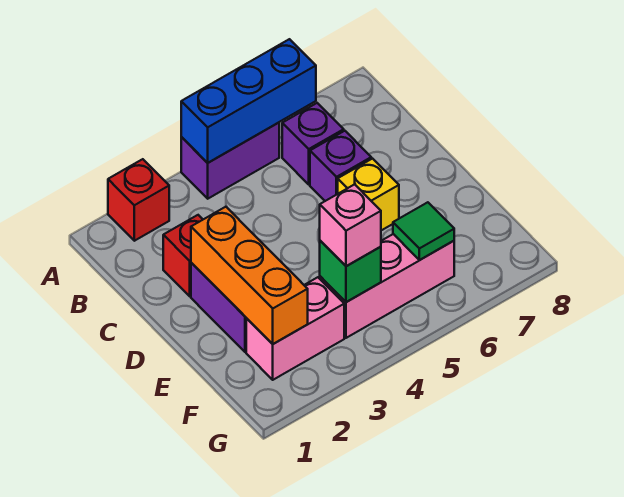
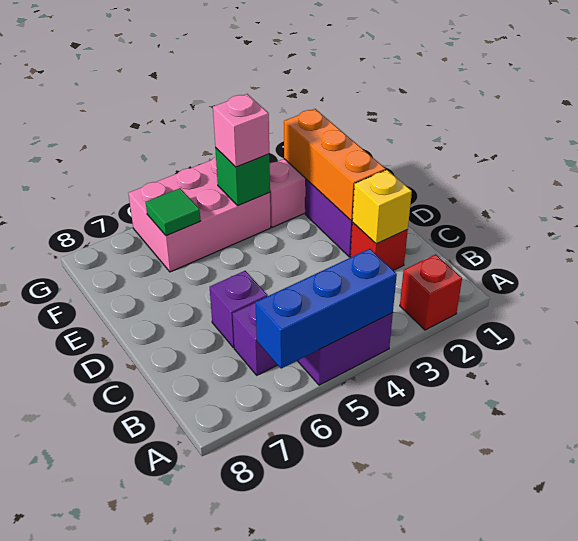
yellow brick D6 level 1 -> yellow brick C2 level 2
pink brick F4:F6 level 1 -> pink brick F4:G6 level 1

